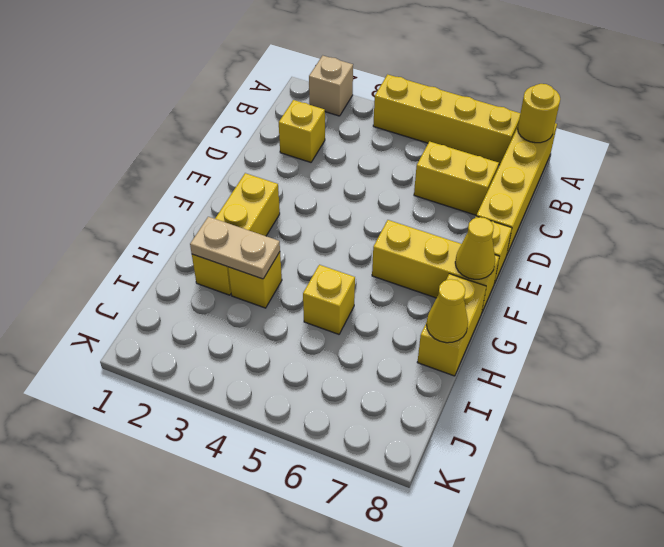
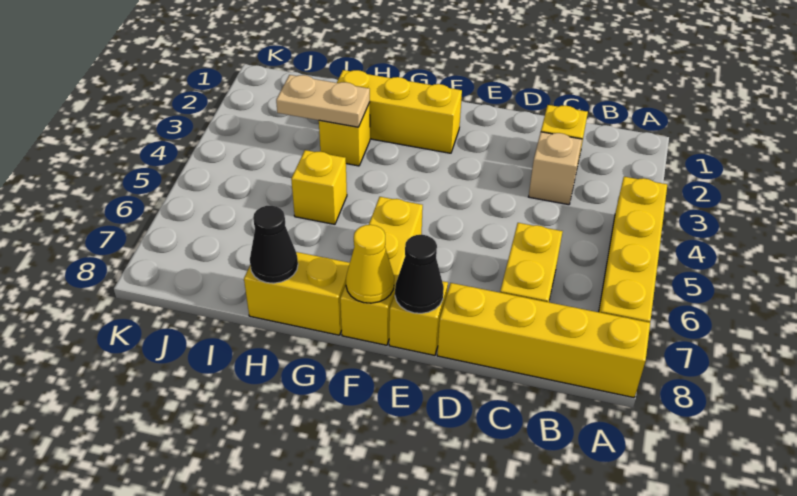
tan brick A2 level 1 -> tan brick C3 level 1
yellow round brick A8 level 2 -> none
none -> black cone E8 level 2
tan plate H2:H3 level 2 -> tan plate H3:I3 level 2
yellow cone H8 level 2 -> black cone H8 level 2

